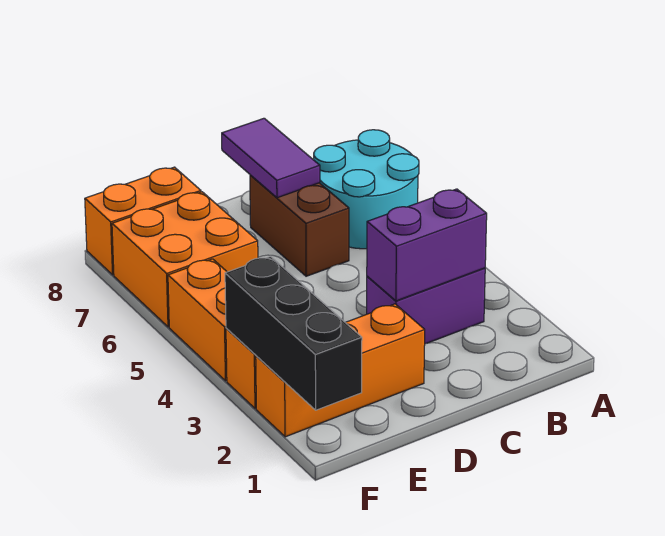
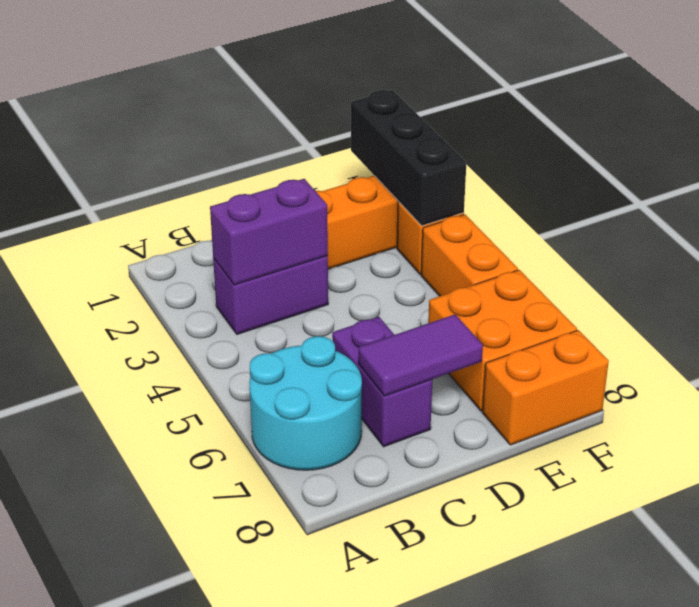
brown brick C6:C7 level 1 -> purple brick C6:C7 level 1
purple tile C7:C8 level 2 -> purple tile C7:D7 level 2

